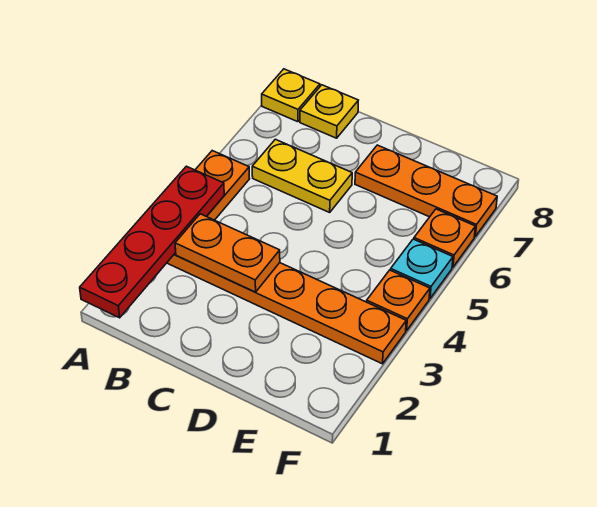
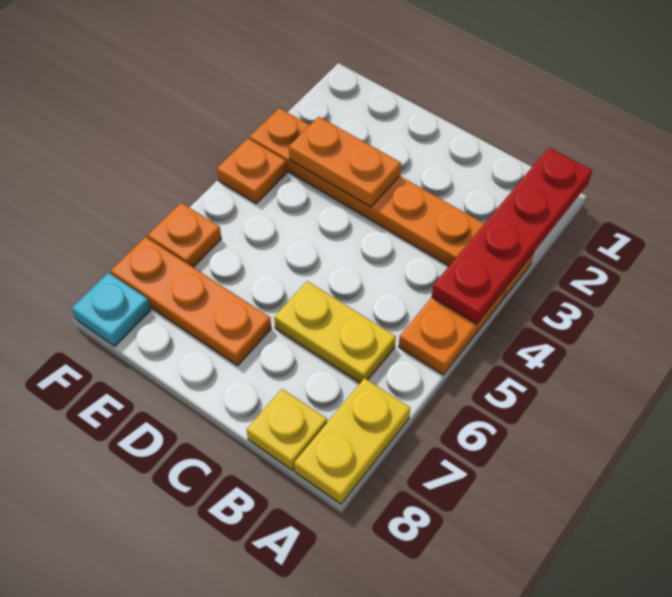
yellow plate A8 level 1 -> yellow plate A7:A8 level 1
orange plate B3:C3 level 2 -> orange plate D3:E3 level 2
cyan plate F5 level 1 -> cyan plate F8 level 1

